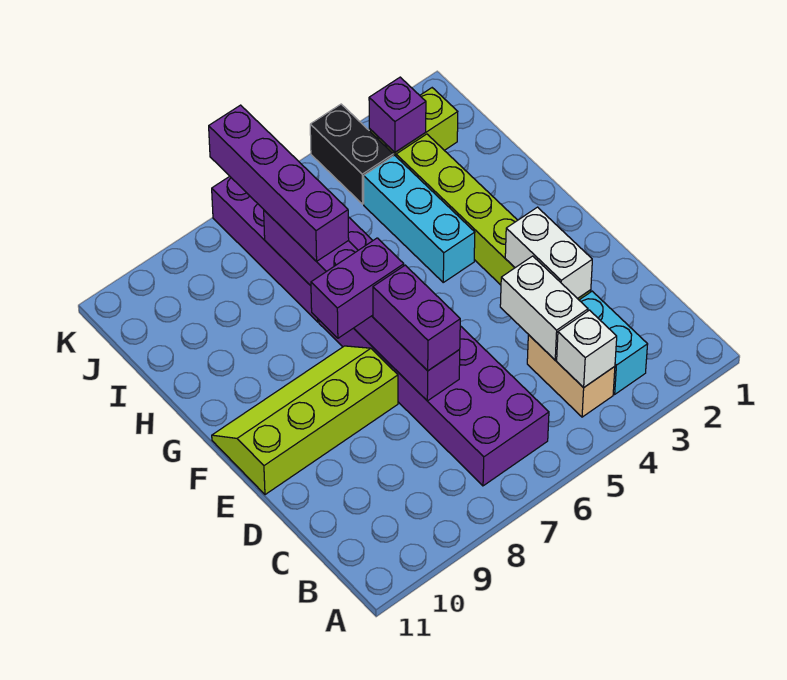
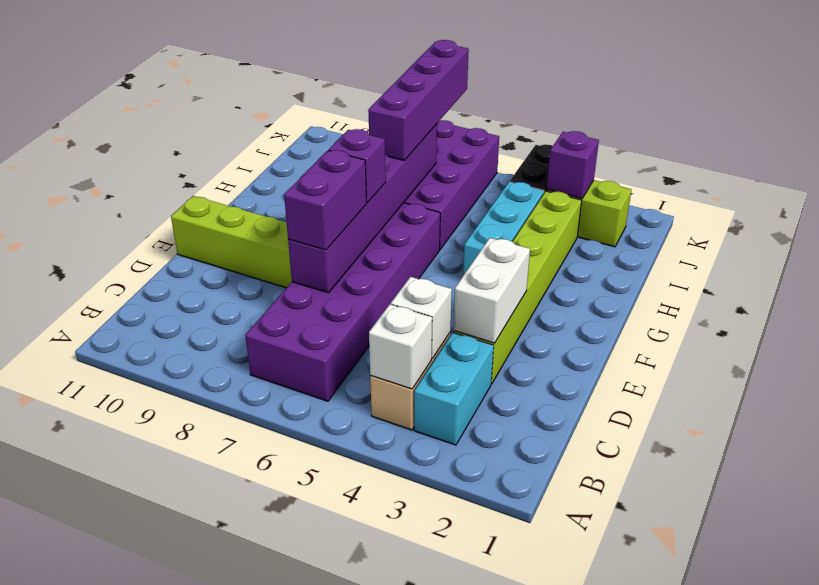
white brick C4:D4 level 2 -> white brick C4 level 2
purple brick F7:F8 level 3 -> purple brick F7 level 3

